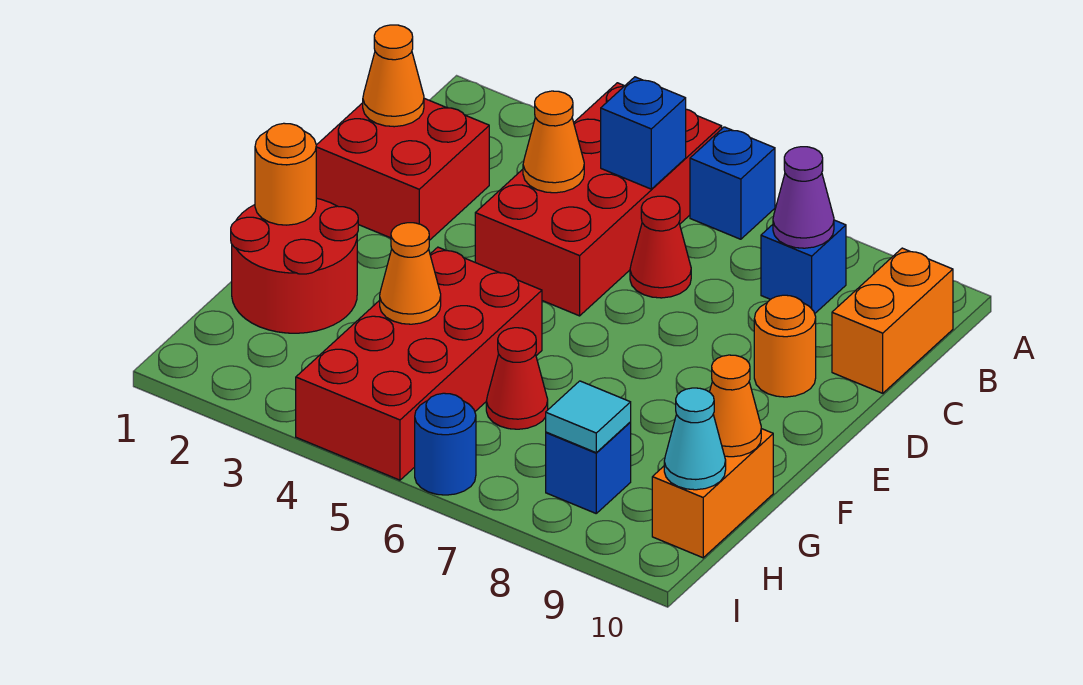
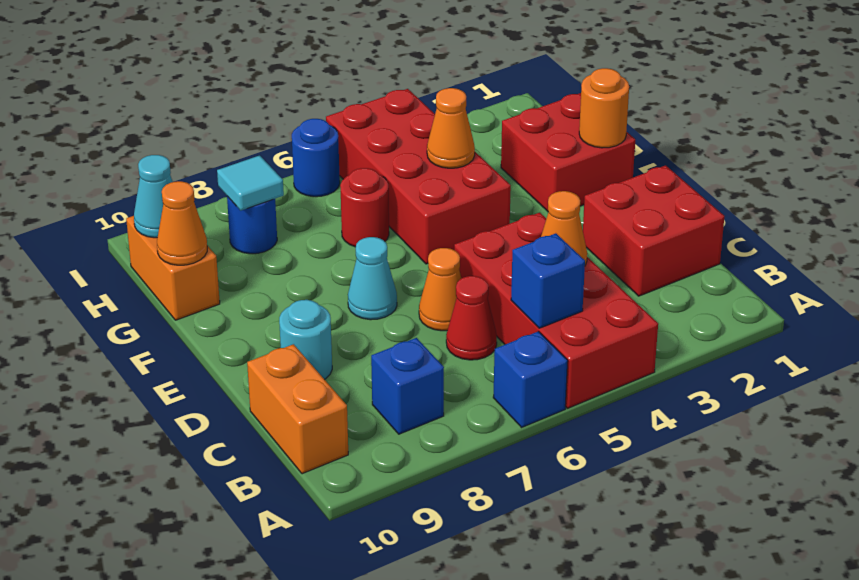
purple cone B8 level 2 -> none
orange cone C1 level 2 -> orange cone D6 level 1
orange round brick D9 level 1 -> cyan round brick D9 level 1
none -> cyan cone E7 level 1
red round brick F1:G2 level 1 -> red brick F1:G2 level 1
red cone G6 level 1 -> red round brick G6 level 1
blue brick H8 level 1 -> blue round brick H8 level 1

